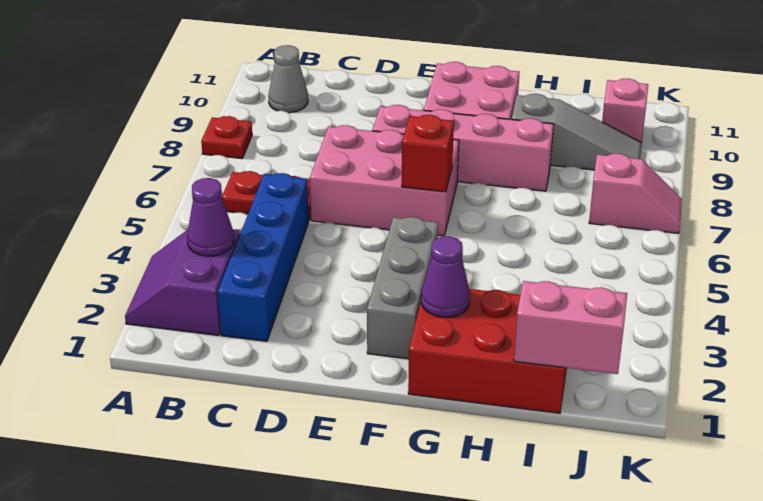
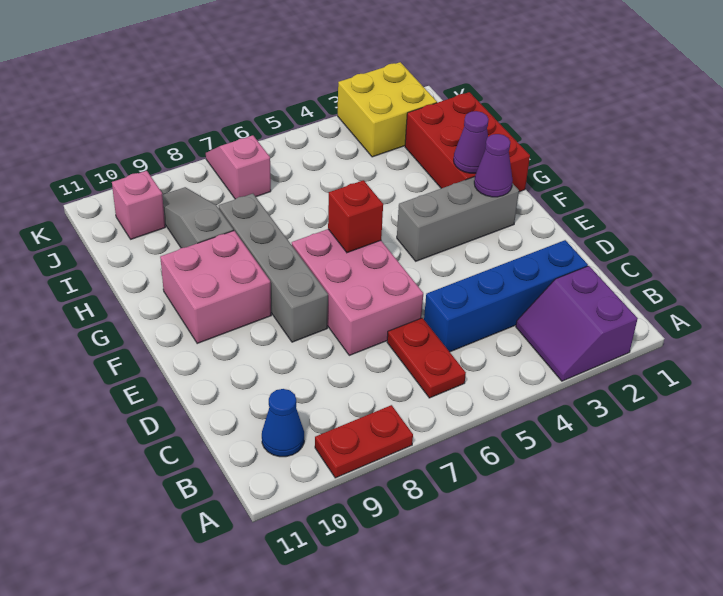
purple slope A2:B3 level 1 top B -> purple slope A2:B3 level 1 top 2
red plate A8 level 1 -> red plate A8:A9 level 1
purple cone B3 level 2 -> purple cone F2 level 2
grey cone B10 level 1 -> blue cone B10 level 1
pink brick E8:H8 level 1 -> grey brick E8:H8 level 1
pink brick I1:J1 level 2 -> none
none -> yellow brick J2:K3 level 1

